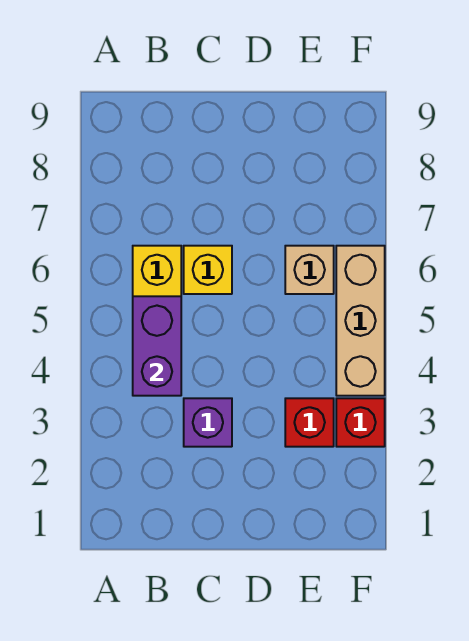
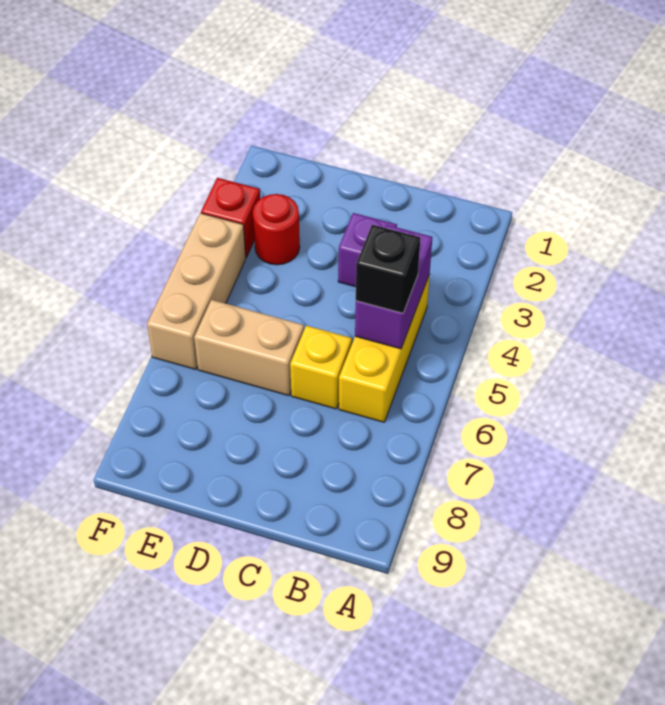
none -> black brick B5 level 3
red brick E3 level 1 -> red round brick E3 level 1
tan brick E6 level 1 -> tan brick D6:E6 level 1

